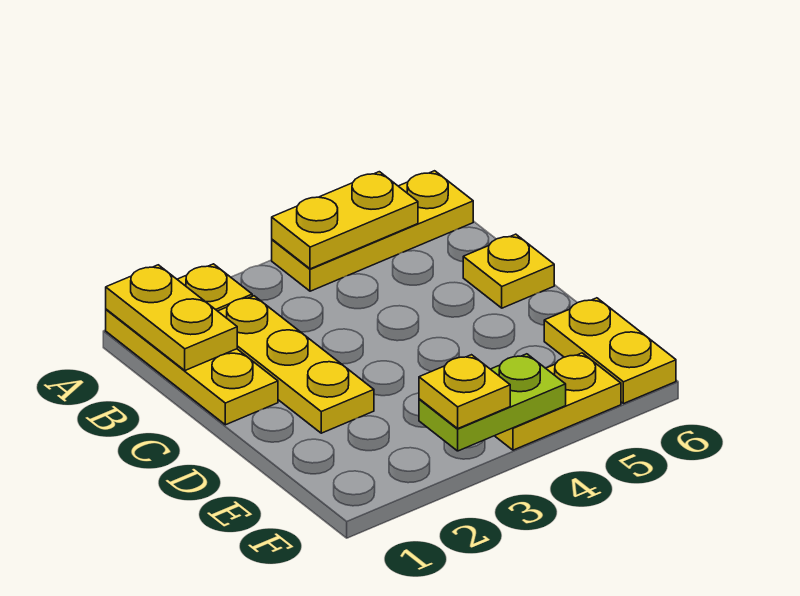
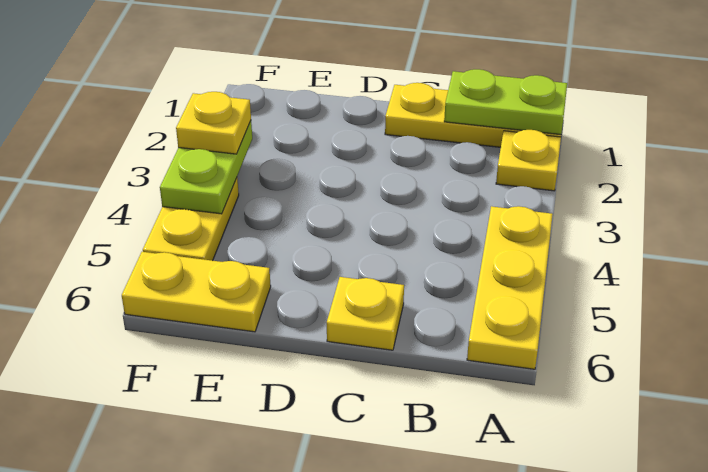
yellow plate A1:B1 level 2 -> lime plate A1:B1 level 2
yellow plate A4:A5 level 2 -> none
yellow plate B2:D2 level 1 -> none

